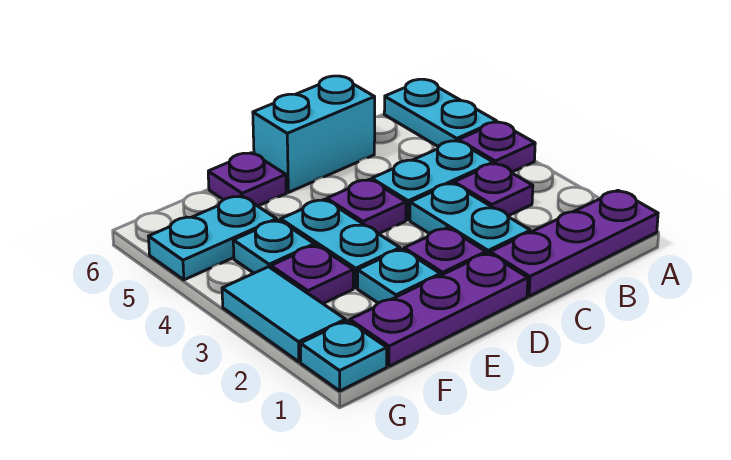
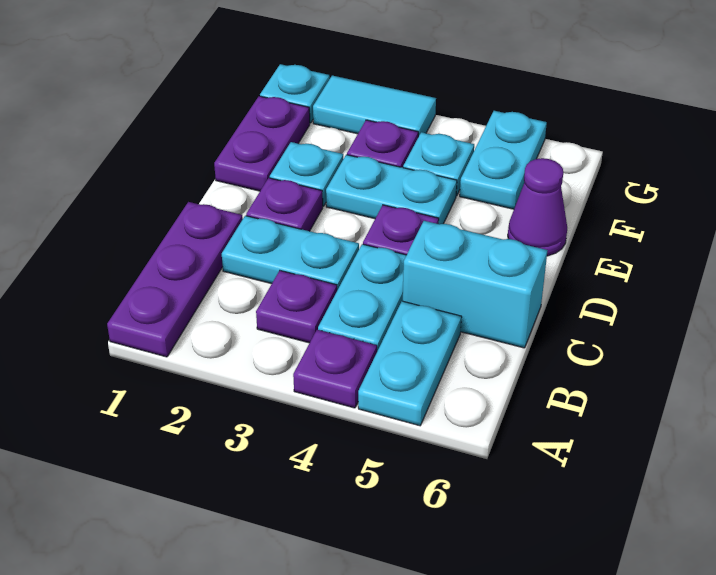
cyan plate A5:A6 level 1 -> cyan plate A5:B5 level 1
cyan brick C6:D6 level 1 -> cyan brick C5:C6 level 1
purple plate D1:F1 level 1 -> purple plate E1:F1 level 1
purple plate E6 level 1 -> purple cone E6 level 1

